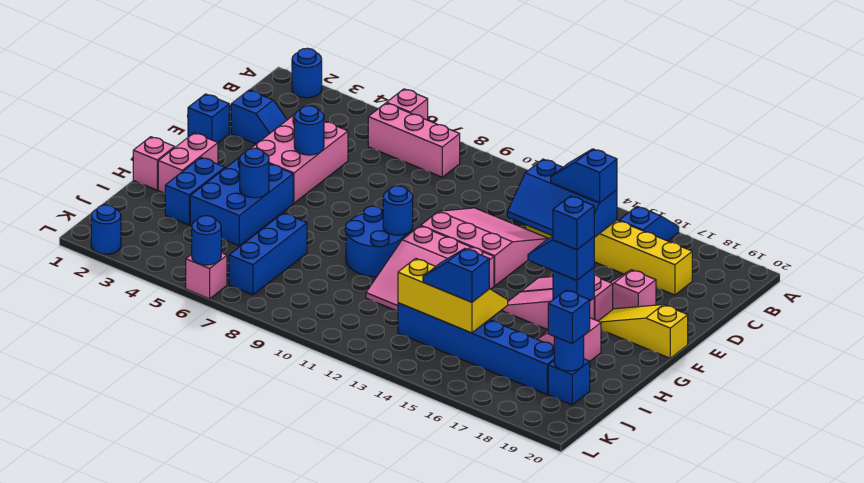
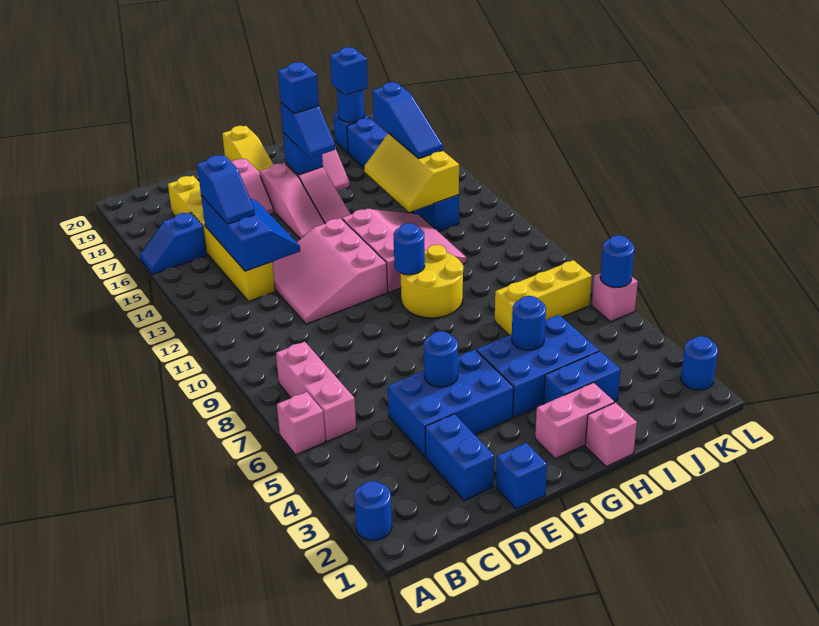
blue slope D2:D3 level 1 top 2 -> blue brick D2:D3 level 1
pink brick D4:F5 level 1 -> blue brick D4:F5 level 1
blue round brick G9:H10 level 1 -> yellow round brick G9:H10 level 1
blue brick I7:K7 level 1 -> yellow brick I7:K7 level 1
blue slope J14:J15 level 3 top 15 -> blue slope J14:J16 level 3 top 16

